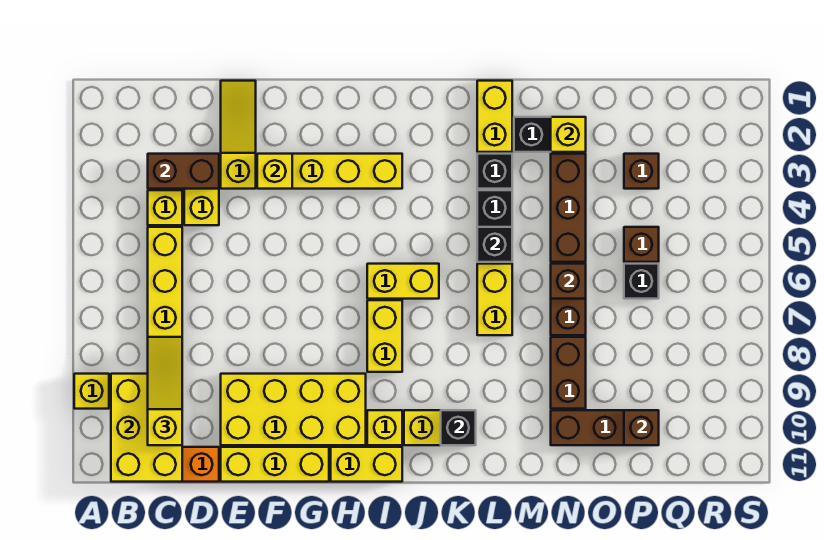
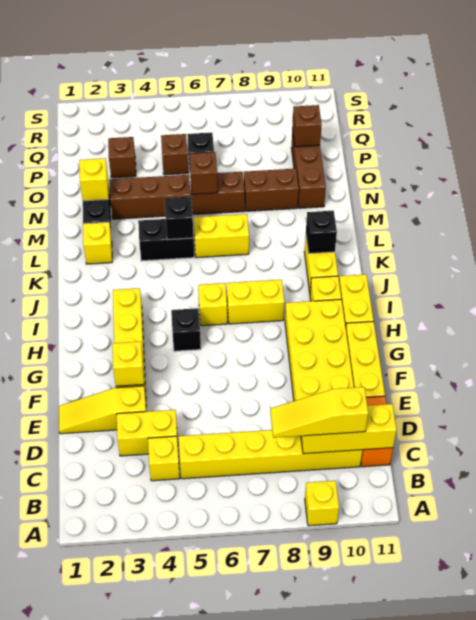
yellow brick B9:C11 level 2 -> yellow brick C9:C11 level 2
brown brick C3:D3 level 2 -> none
yellow brick I6:J6 level 1 -> yellow brick I6 level 1
yellow brick L1:L2 level 1 -> yellow brick L2 level 1
black brick L3 level 1 -> black brick H5 level 1

